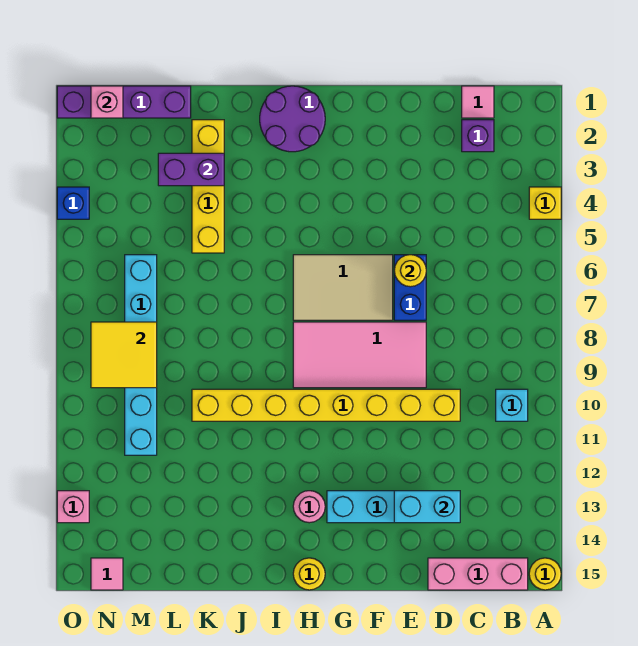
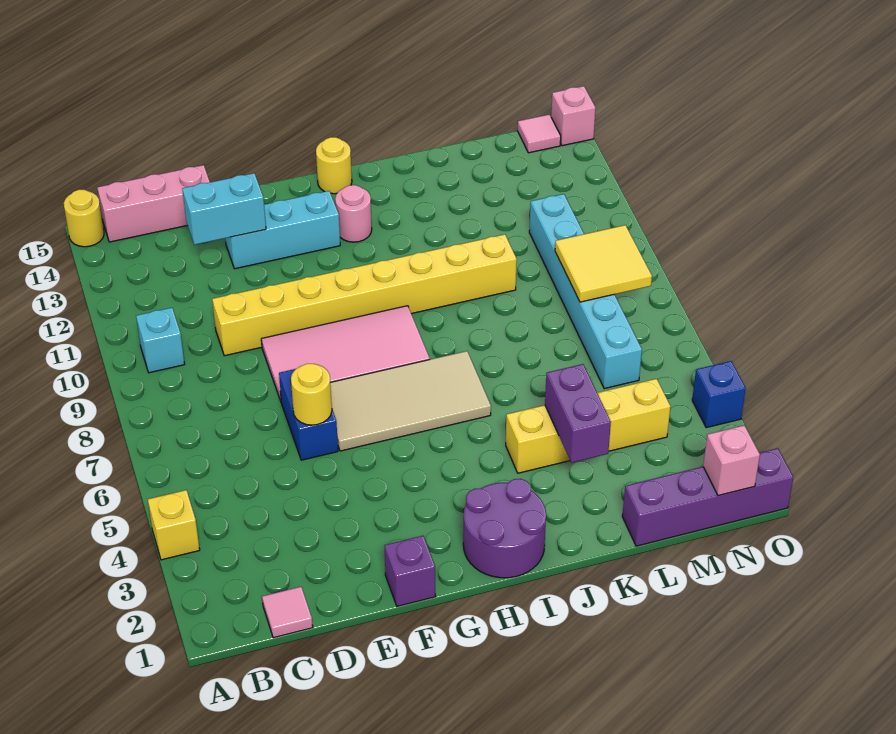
purple brick C2 level 1 -> purple brick F1 level 1
tan tile F6:H7 level 1 -> tan tile F6:I7 level 1
yellow brick K2:K5 level 1 -> yellow brick J4:M4 level 1
purple brick K3:L3 level 2 -> purple brick K3:K4 level 2
pink brick O13 level 1 -> pink brick O15 level 1

